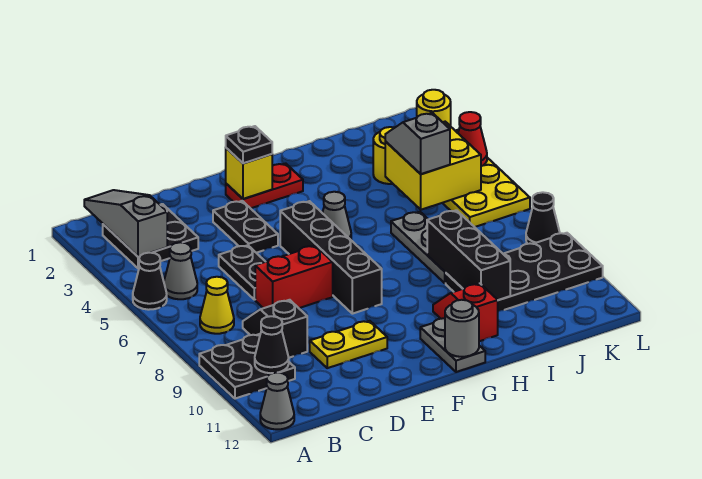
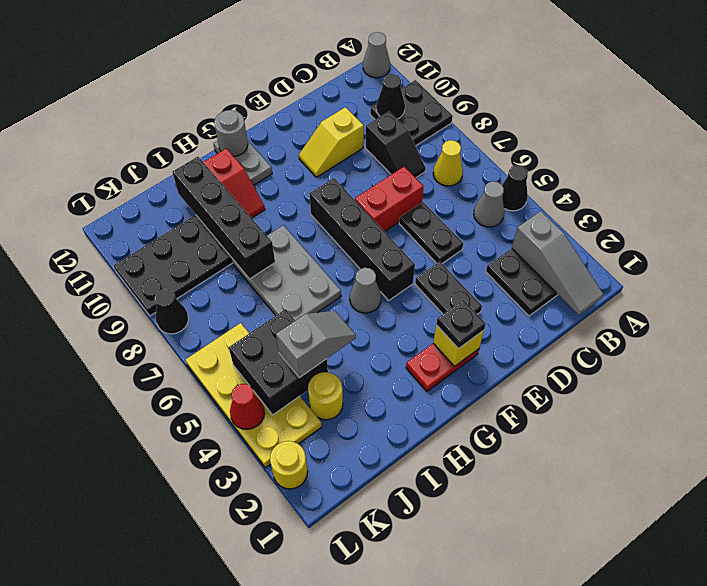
yellow plate D10:E10 level 1 -> yellow slope D10:E10 level 1 top D
grey plate I6:I8 level 1 -> grey plate H6:I8 level 1
black brick I8:I10 level 2 -> black brick I8:I11 level 2
yellow brick J4:K5 level 2 -> black brick J4:K5 level 2
grey slope J4:J5 level 3 top 5 -> grey slope I4:J4 level 3 top J

